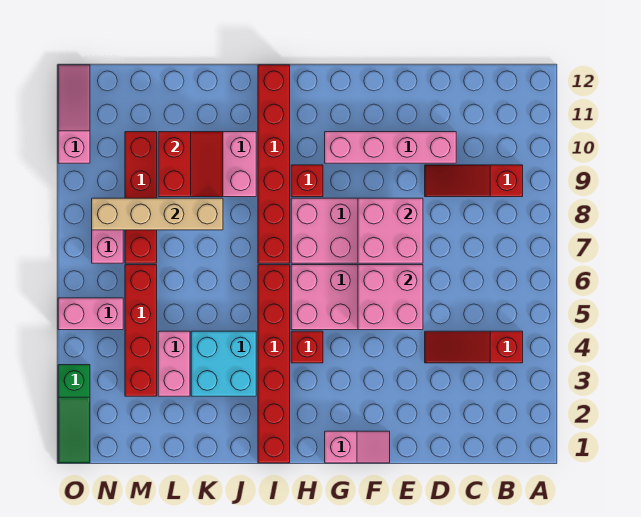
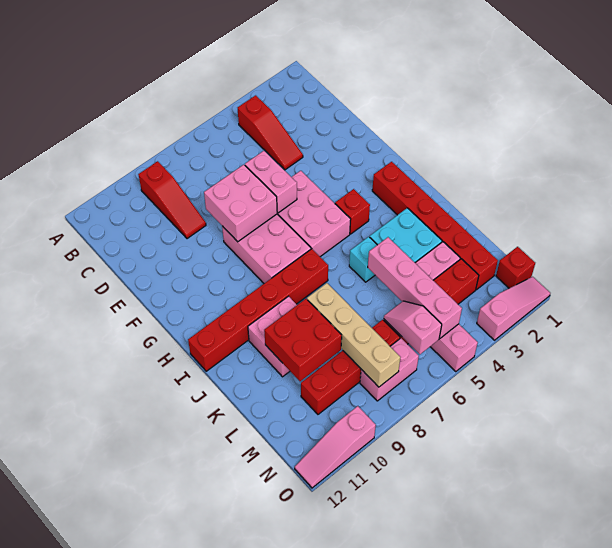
pink brick D10:G10 level 1 -> pink brick K5:N5 level 2
pink brick E5:F6 level 2 -> pink brick E6:F6 level 2
pink slope F1:G1 level 1 top G -> pink slope M6:N6 level 2 top N
red brick H9 level 1 -> red brick N1 level 1
red brick I1:I6 level 1 -> red brick H2:M2 level 1
none -> cyan brick J5 level 1
red slope K9:L10 level 2 top L -> red brick K9:L10 level 2
green slope O1:O3 level 1 top 3 -> pink slope O1:O3 level 1 top 3

